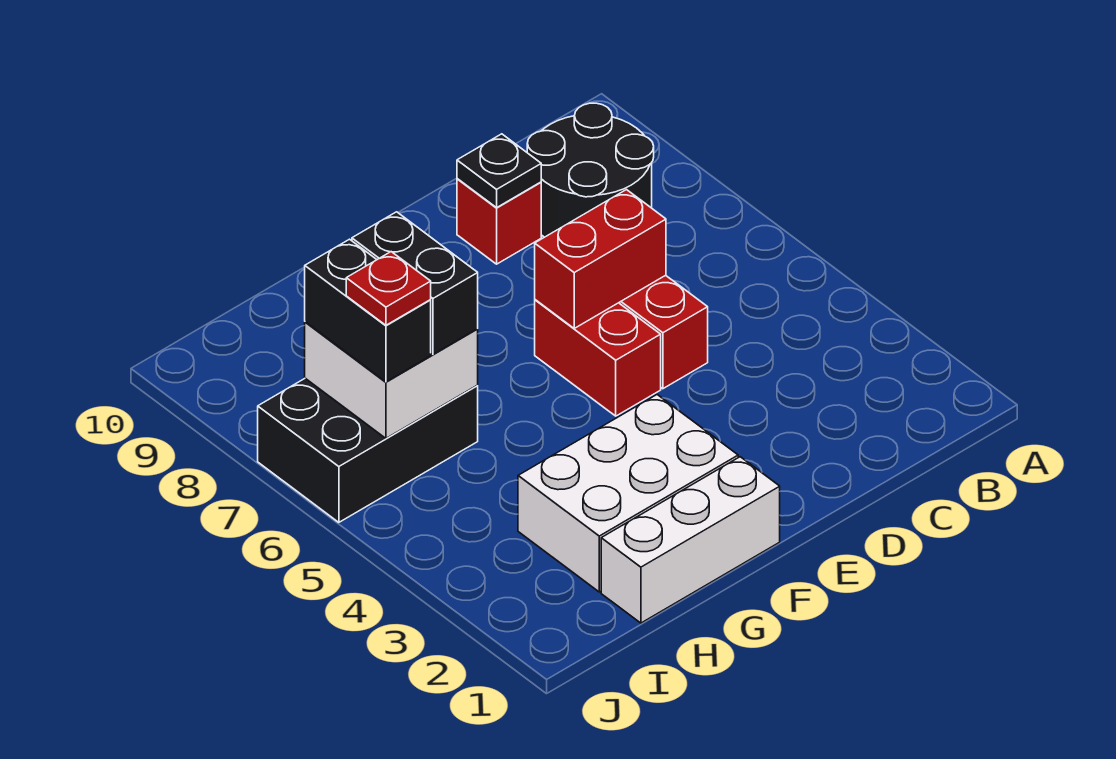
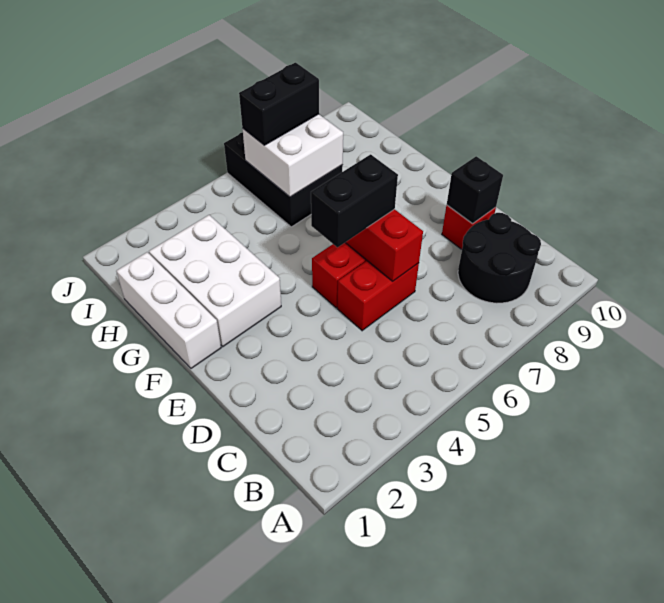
black plate D9 level 2 -> black brick D9 level 2
black brick H6:H7 level 3 -> black brick E5:E6 level 3
red plate I6 level 4 -> none

